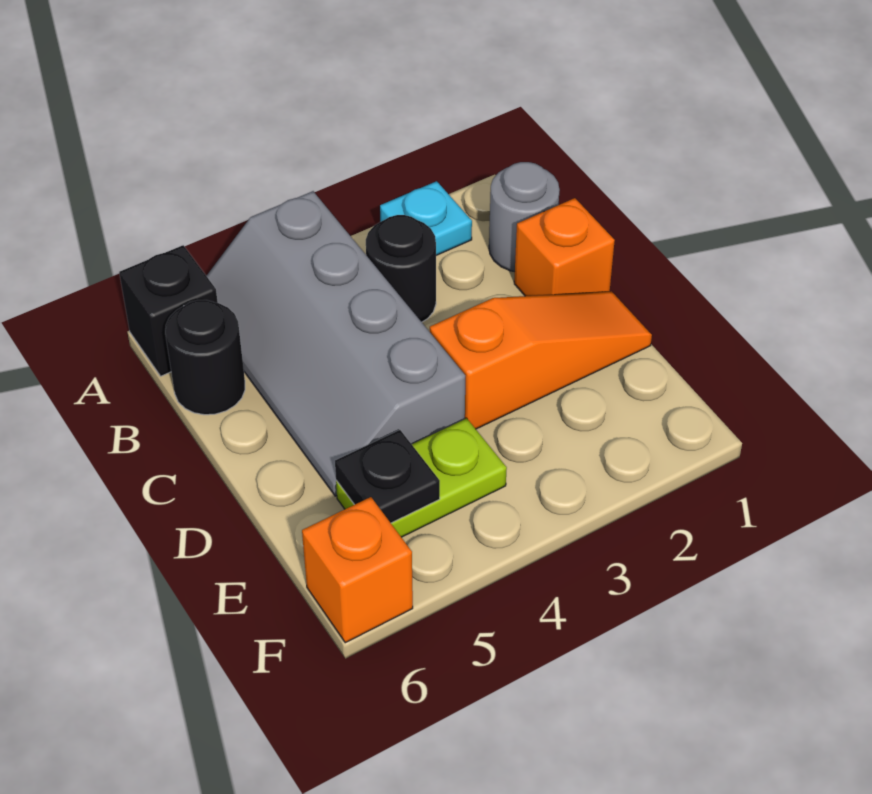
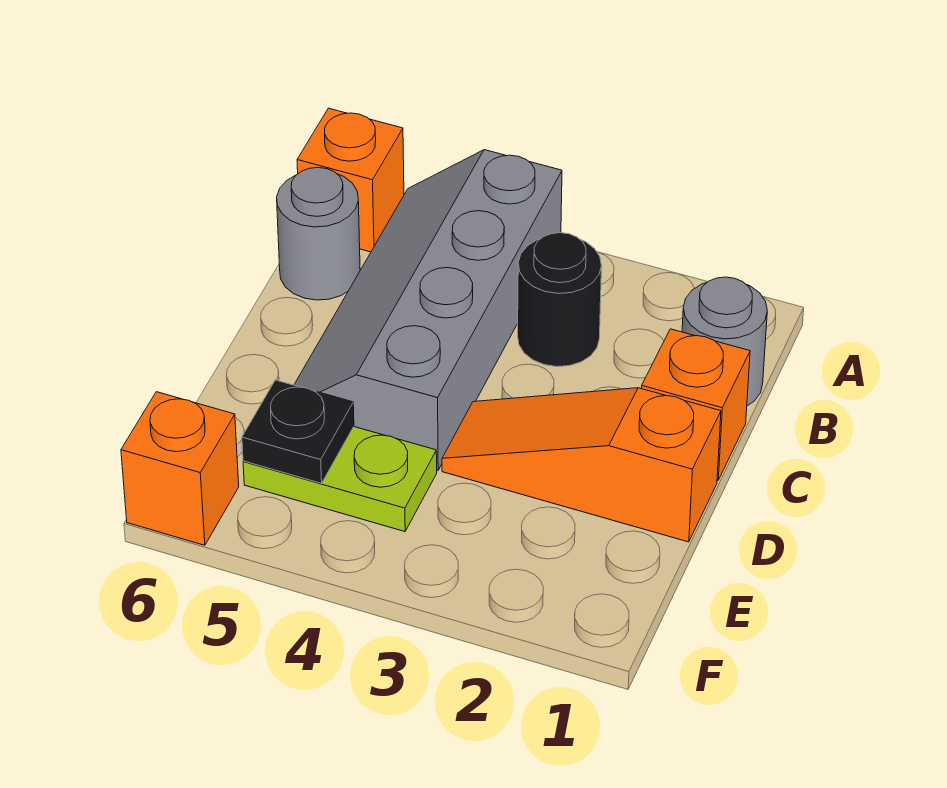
cyan plate A2 level 1 -> none
black brick A6 level 1 -> orange brick A6 level 1
black round brick B6 level 1 -> grey round brick B6 level 1
orange slope D1:D3 level 1 top 3 -> orange slope D1:D3 level 1 top 1

